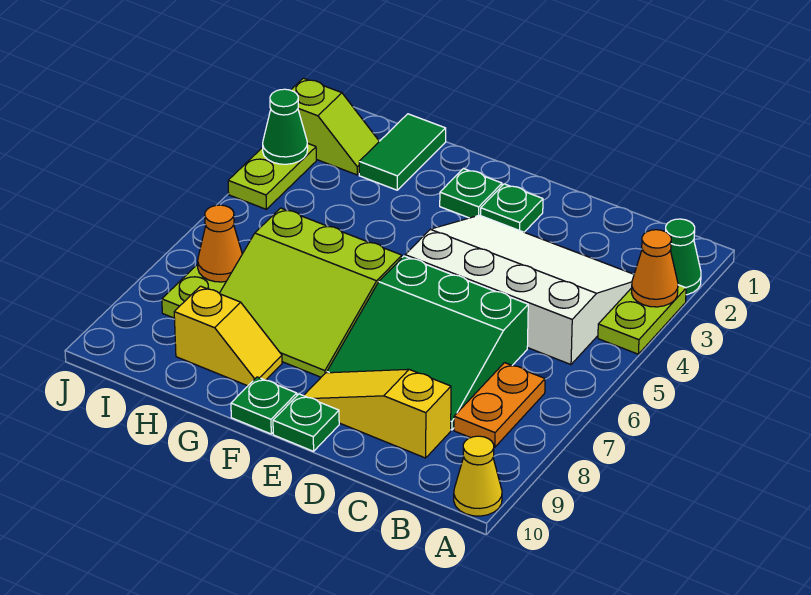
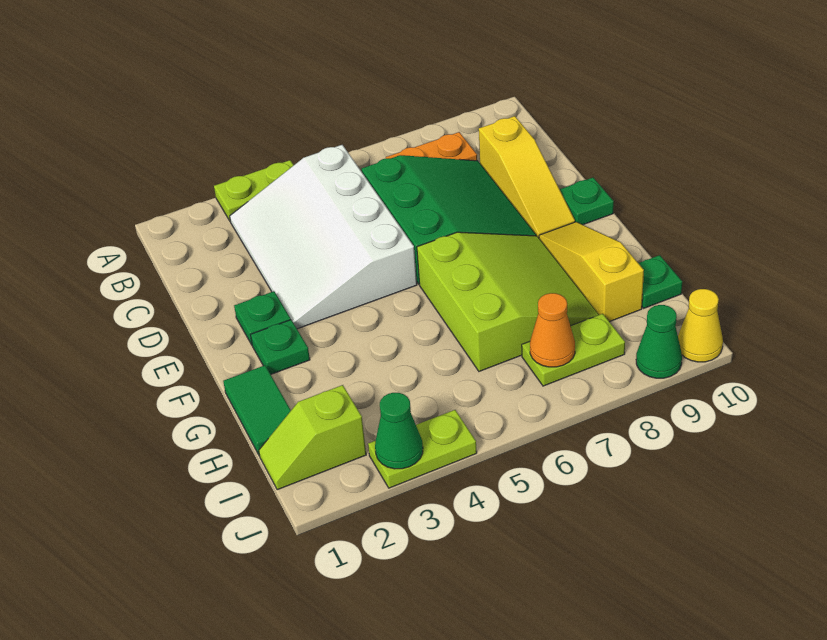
green cone A2 level 1 -> green cone J9 level 1
orange cone A3 level 2 -> none
yellow cone A10 level 1 -> yellow cone J10 level 1
green plate F10 level 1 -> green plate H10 level 1
yellow slope G9:H9 level 1 top H -> yellow slope F9:H9 level 1 top H
green tile H1:H2 level 1 -> green tile G1:H1 level 1
lime slope I2:J2 level 1 top J -> lime slope I1:I2 level 1 top 2

